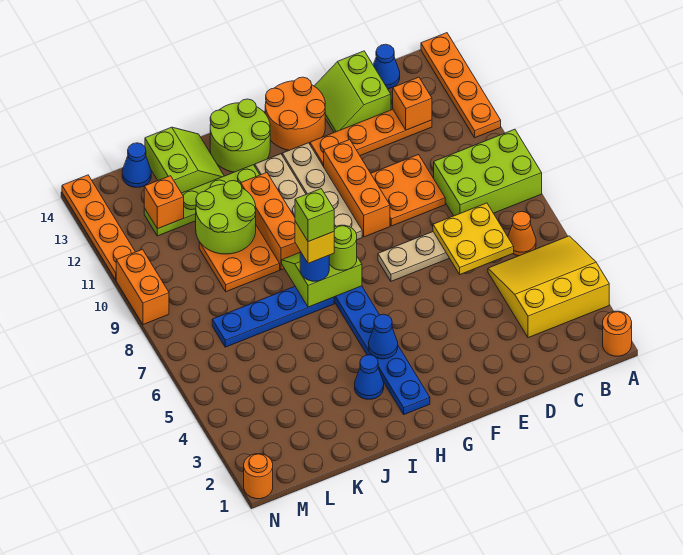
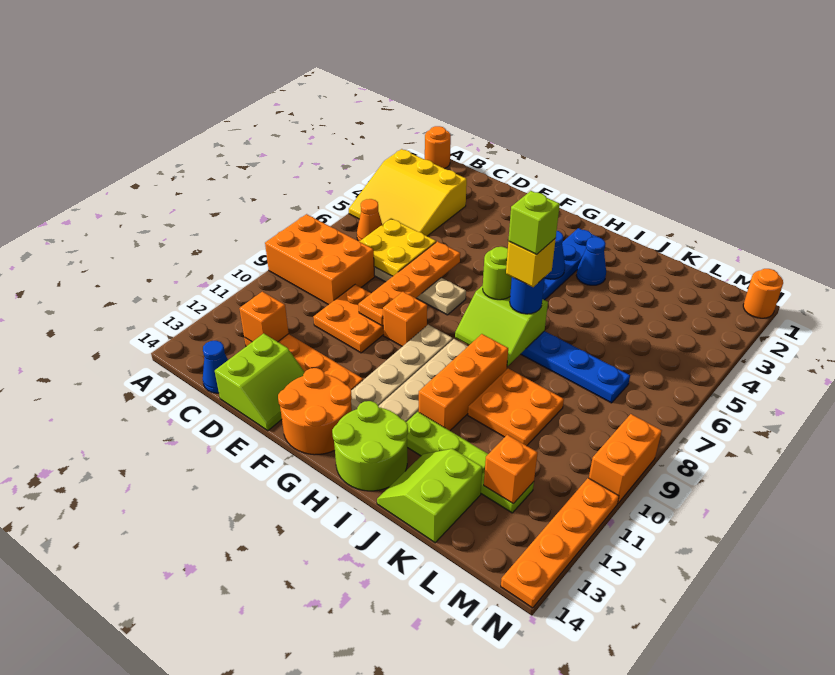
lime brick A8:C9 level 1 -> orange brick A8:C9 level 1
orange plate A11:A14 level 1 -> orange plate E6:E9 level 2
orange brick F9:F11 level 1 -> orange brick F9 level 1
lime round brick J10:K11 level 2 -> none
blue cone L14 level 1 -> none

